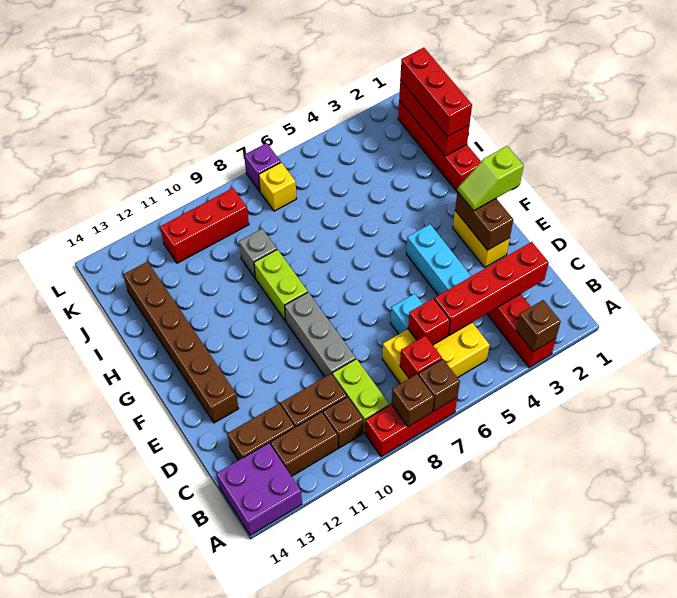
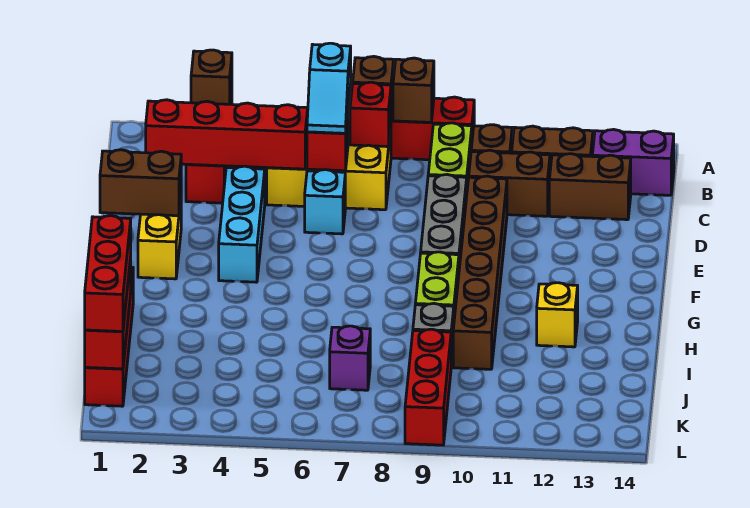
purple brick A13:B14 level 1 -> purple brick B13:B14 level 1
none -> cyan slope B6:C6 level 3 top B
brown brick E2:F2 level 2 -> brown brick E1:E2 level 2
brown brick E13:J13 level 1 -> brown brick D10:I10 level 1
lime slope F1:F2 level 3 top 1 -> none
yellow brick K7 level 1 -> yellow brick H12 level 1
red brick K9:K11 level 1 -> red brick J9:L9 level 1
purple brick L7 level 1 -> purple brick J7 level 1

